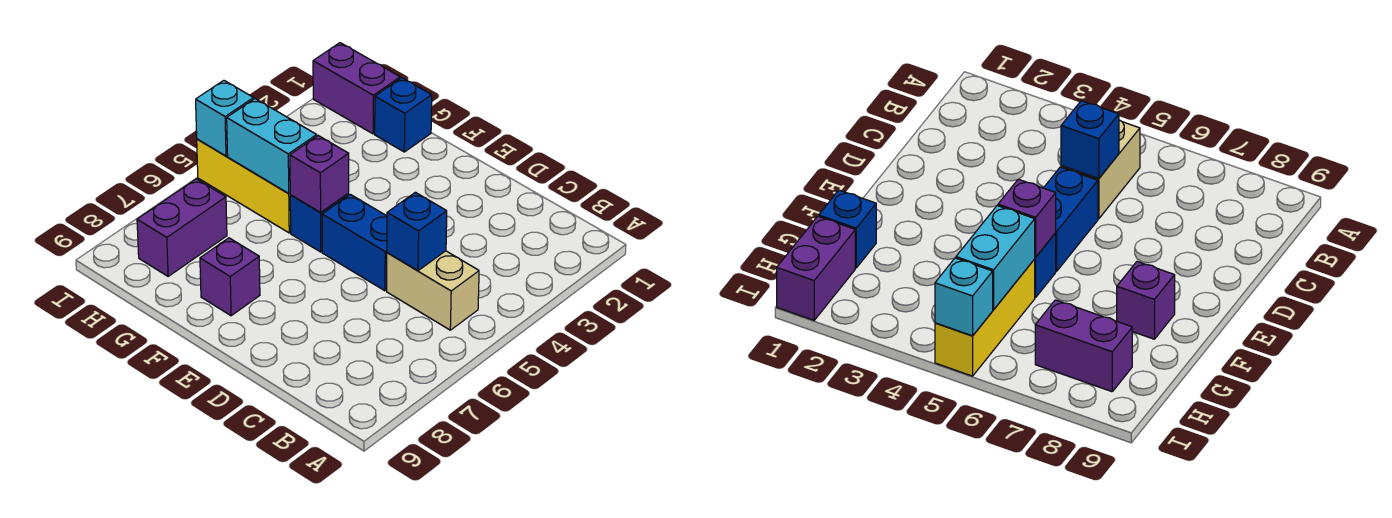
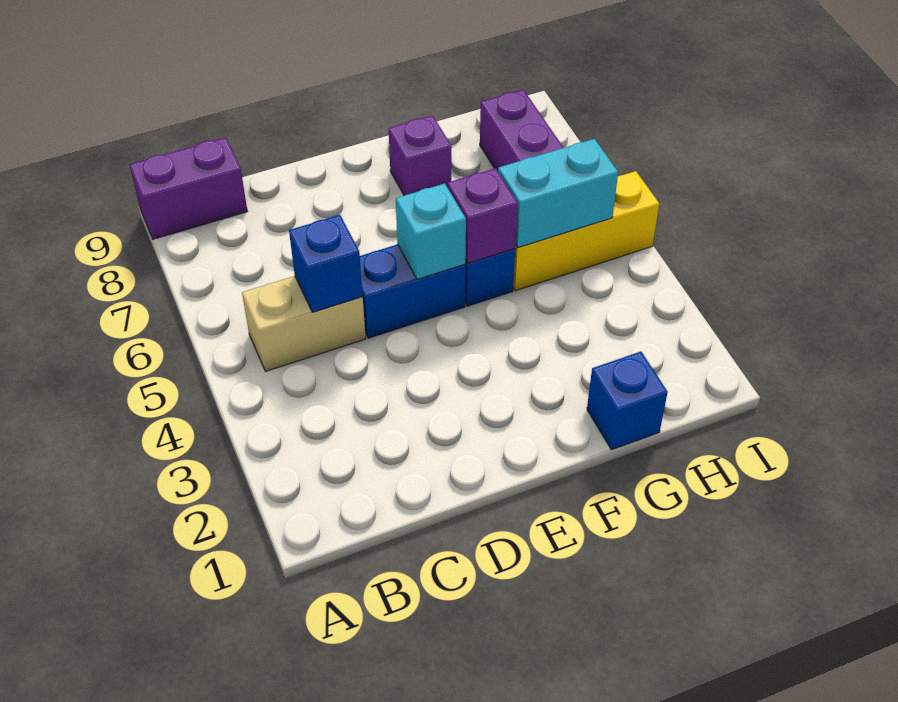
purple brick H1:I1 level 1 -> purple brick A9:B9 level 1
cyan brick I5 level 2 -> cyan brick E5 level 2

